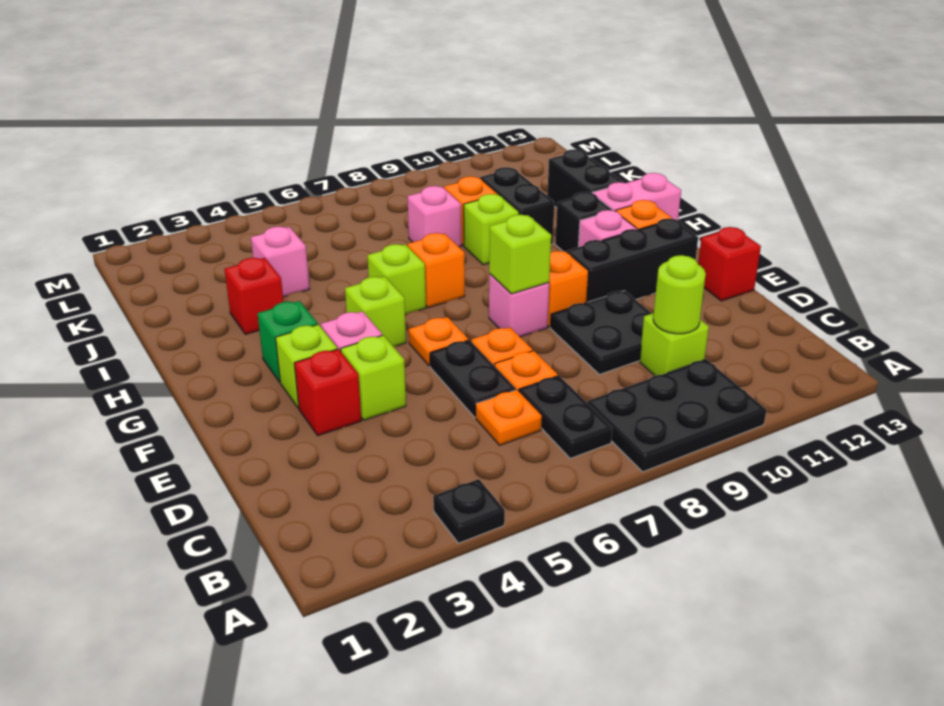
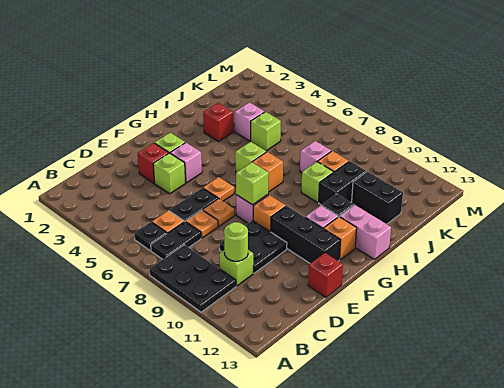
black plate A4 level 1 -> black plate B6 level 1
green brick G3 level 1 -> none
lime brick G5 level 1 -> lime brick J5 level 1
black brick I12:J12 level 1 -> black brick J11:J12 level 1

